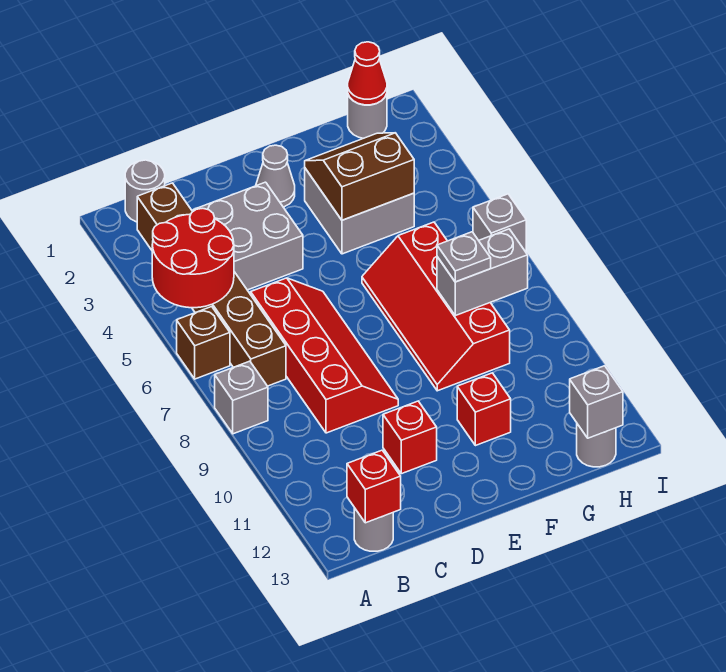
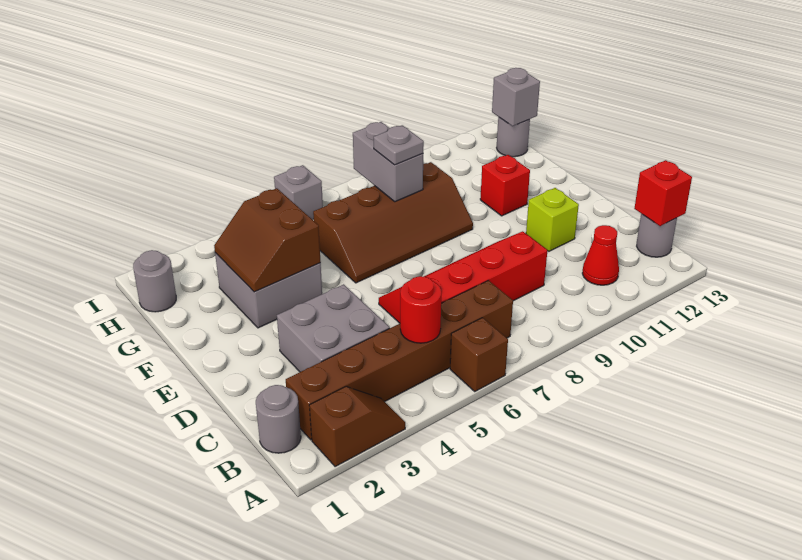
none -> brown slope A2:A3 level 1 top 2
red round brick A4:B5 level 2 -> red round brick B5 level 2
grey brick A8 level 1 -> none
red brick D11 level 1 -> lime brick D11 level 1
grey cone E2 level 1 -> none
red slope F6:G9 level 1 top G -> brown slope F6:G9 level 1 top G
red cone H1 level 2 -> red cone B11 level 1

